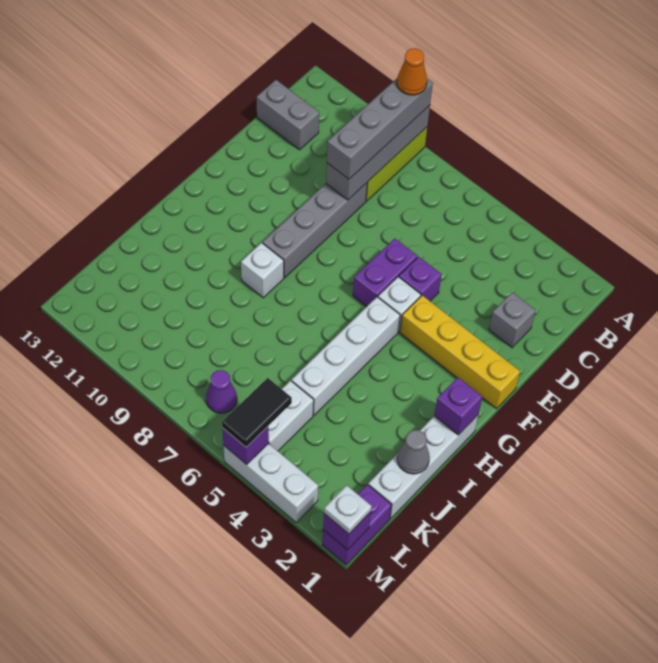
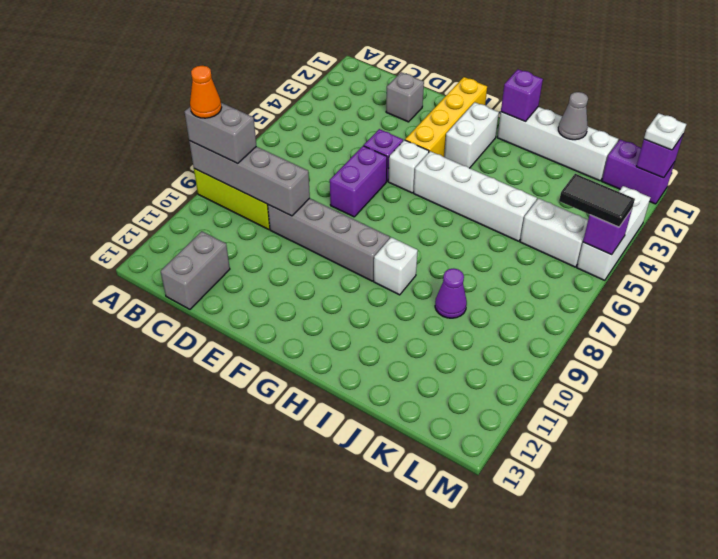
grey brick A9:D9 level 3 -> grey brick A9:B9 level 3
purple brick E6:F6 level 1 -> purple brick E6:E7 level 1
none -> white brick G2:G3 level 1
purple cone L7 level 1 -> purple cone J9 level 1

